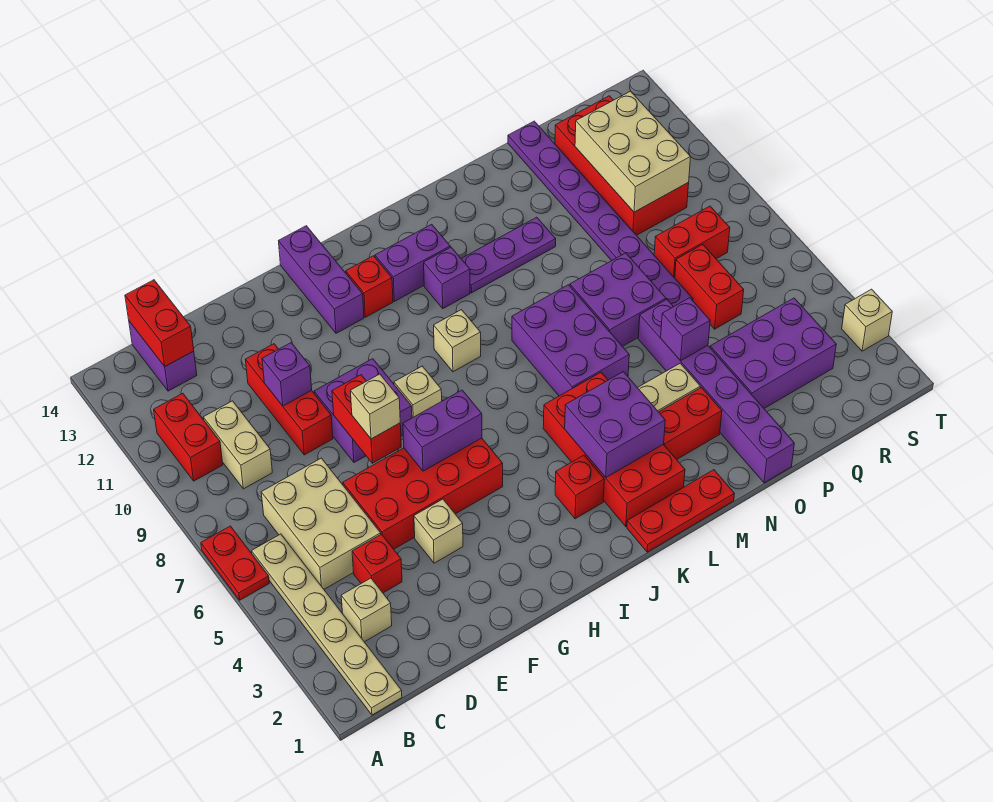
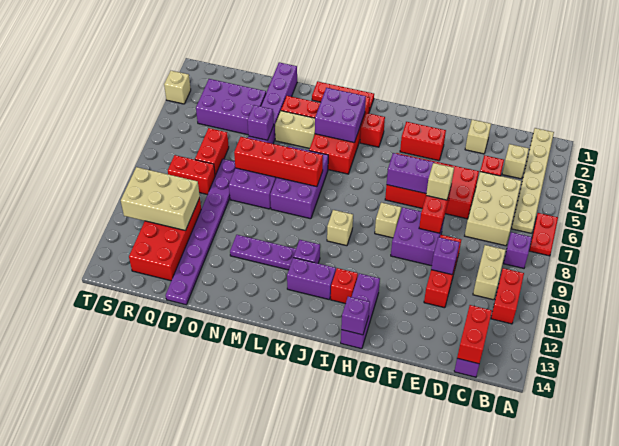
none -> purple brick B8 level 1
tan brick F4 level 1 -> tan brick E2 level 1
none -> red brick G3:H3 level 1
none -> purple brick H14 level 2
none -> red brick L7:O7 level 2
tan brick Q10:R12 level 2 -> tan brick Q10:S11 level 2

